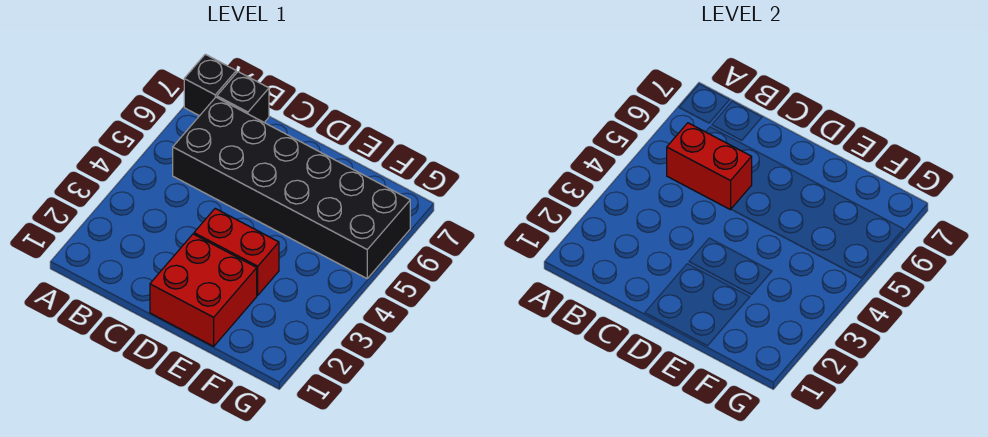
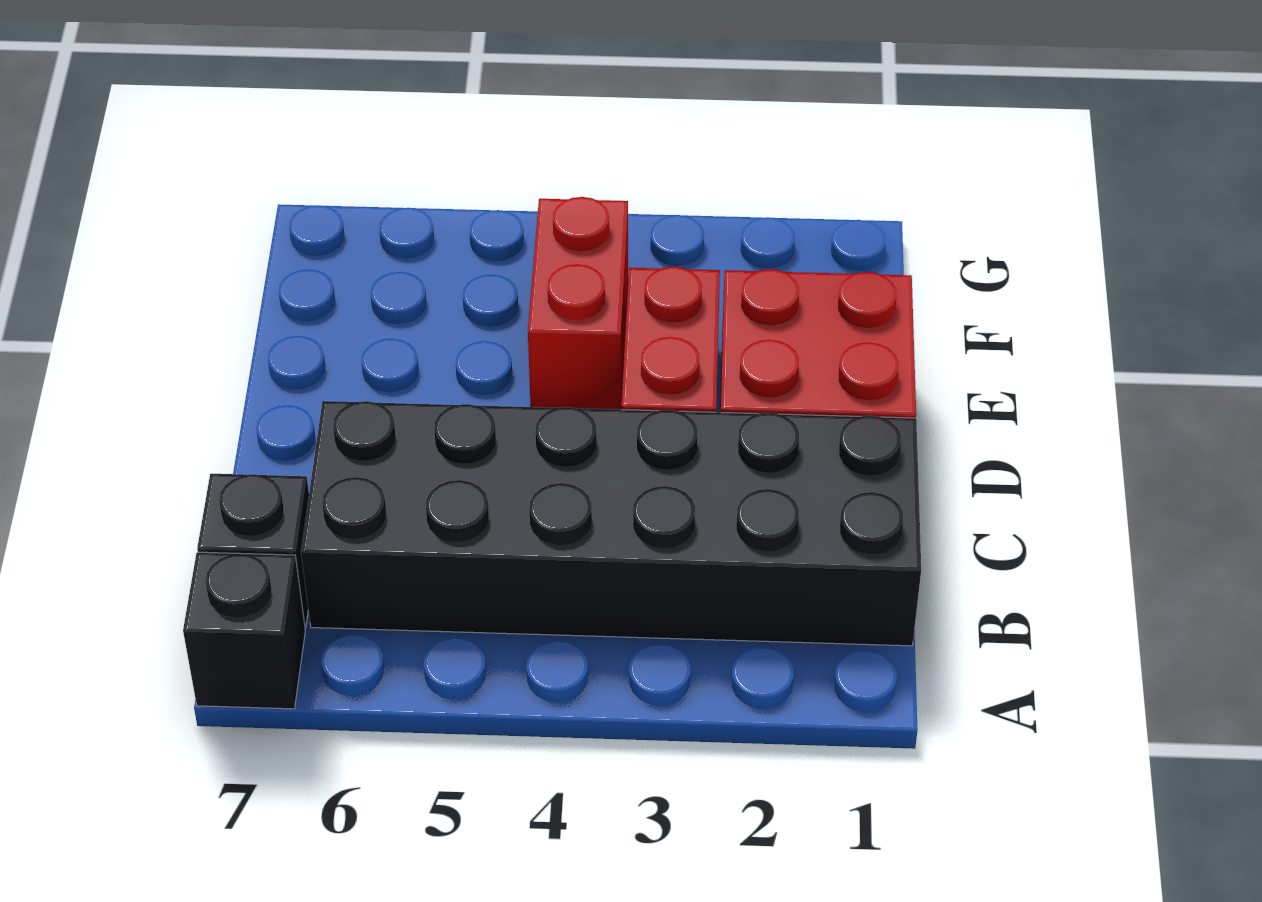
black brick B5:G6 level 1 -> black brick B1:C6 level 1
red brick B5:C5 level 2 -> red brick E4:F4 level 1

